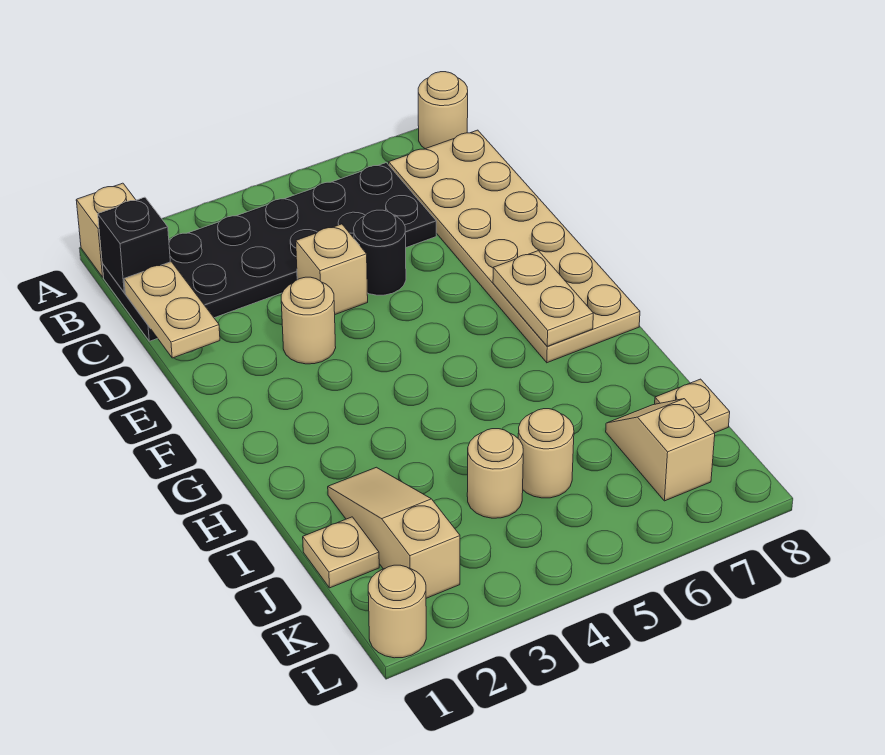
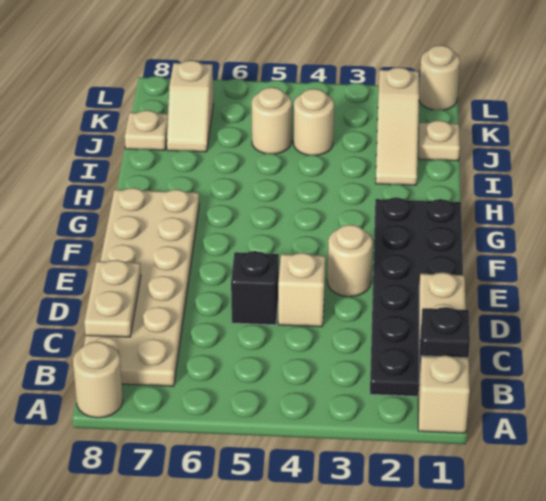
black plate B1:C6 level 1 -> black plate B1:G2 level 1
black round brick D5 level 1 -> black brick D5 level 1
tan plate F7:G7 level 2 -> tan plate C8:D8 level 2

